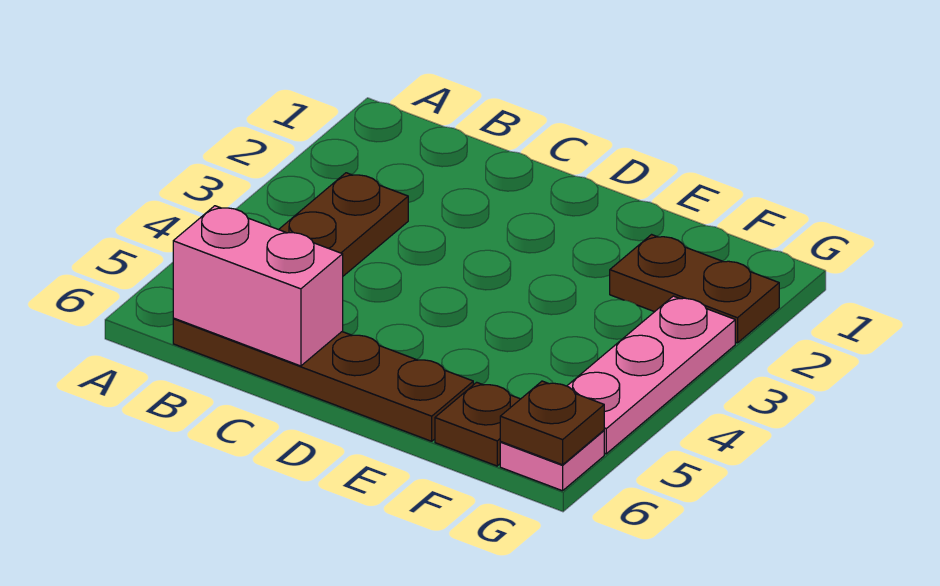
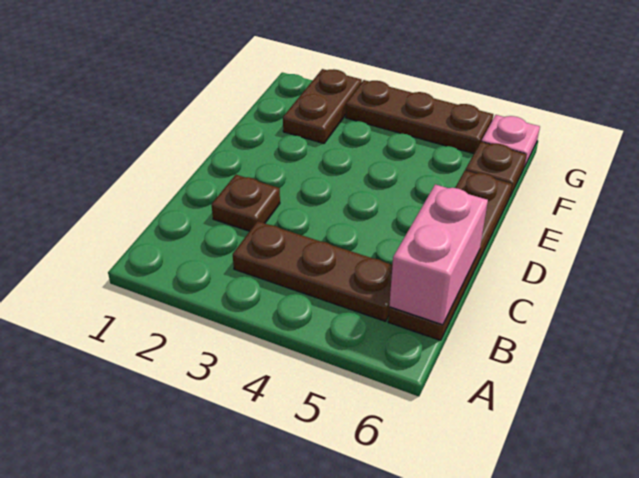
pink plate G3:G5 level 1 -> brown plate G3:G5 level 1
brown plate G6 level 2 -> brown plate C2 level 1

